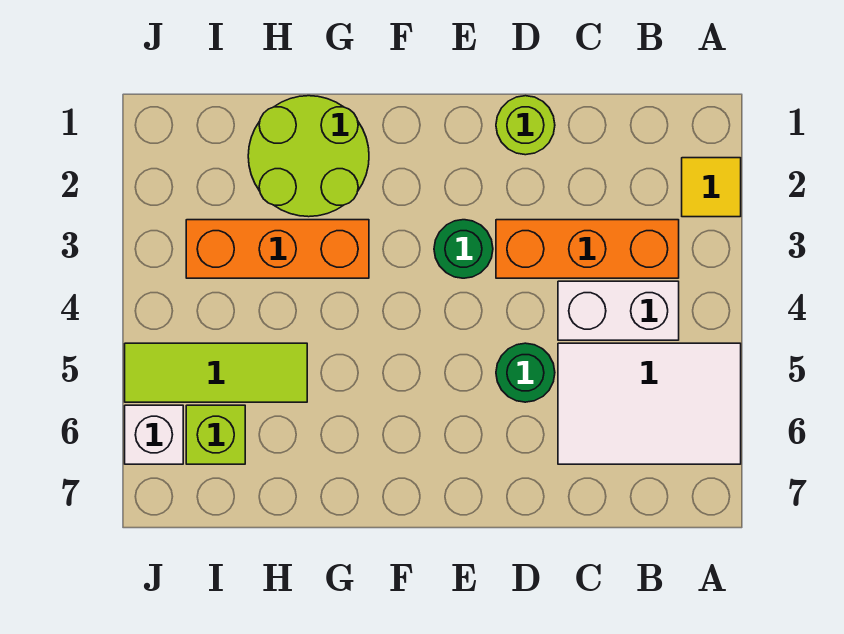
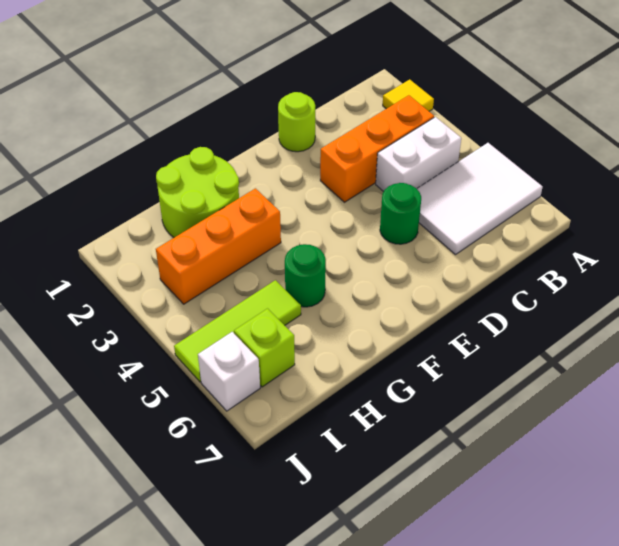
green round brick E3 level 1 -> green round brick G5 level 1

